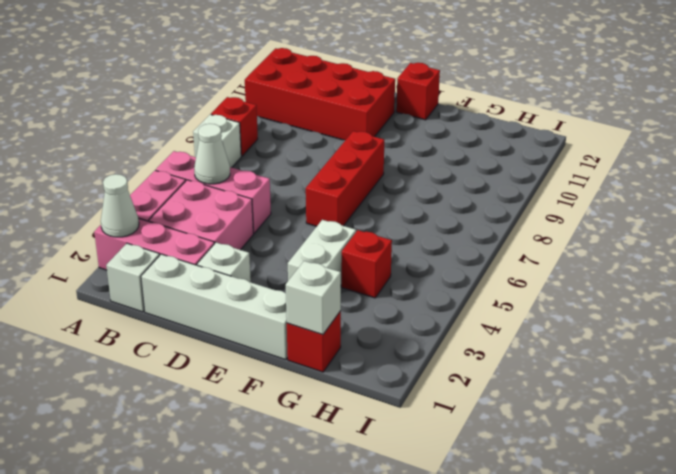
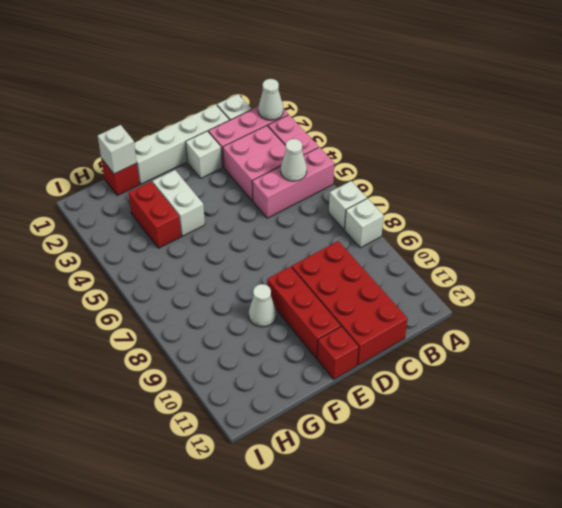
red brick A8 level 1 -> white brick A8 level 1
red brick A10:D11 level 1 -> red brick C9:D12 level 1
red brick E6:E8 level 1 -> red brick E9:E11 level 1
none -> white cone F9 level 1
red brick G4 level 1 -> red brick G3:G4 level 1

